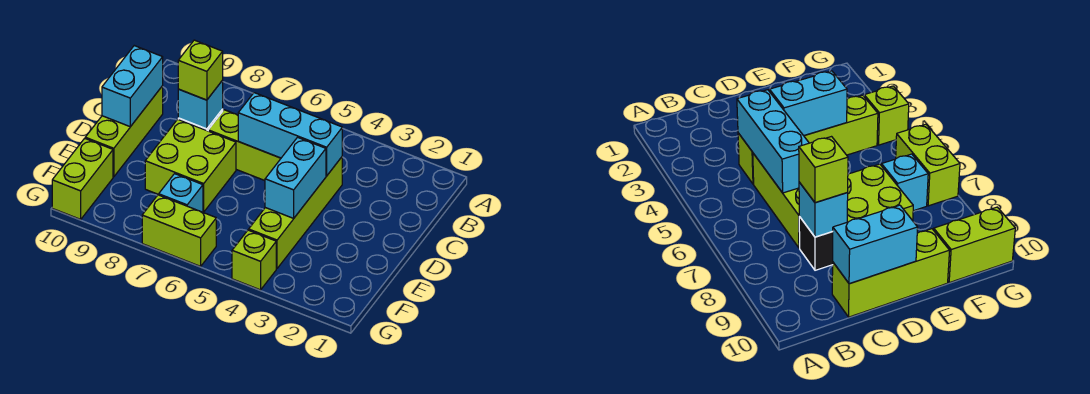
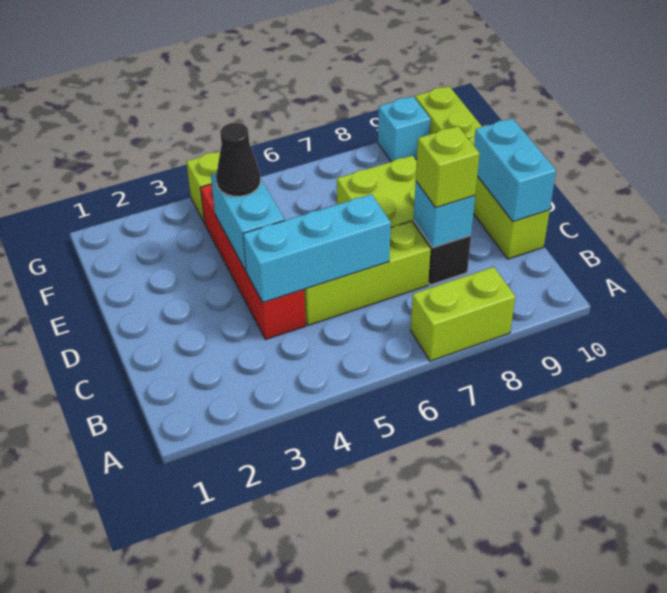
lime brick C4:F4 level 1 -> red brick C4:F4 level 1
none -> black cone E4 level 3
cyan brick F7 level 1 -> cyan brick G9 level 1
lime brick G6:G7 level 1 -> lime brick A7:A8 level 1

